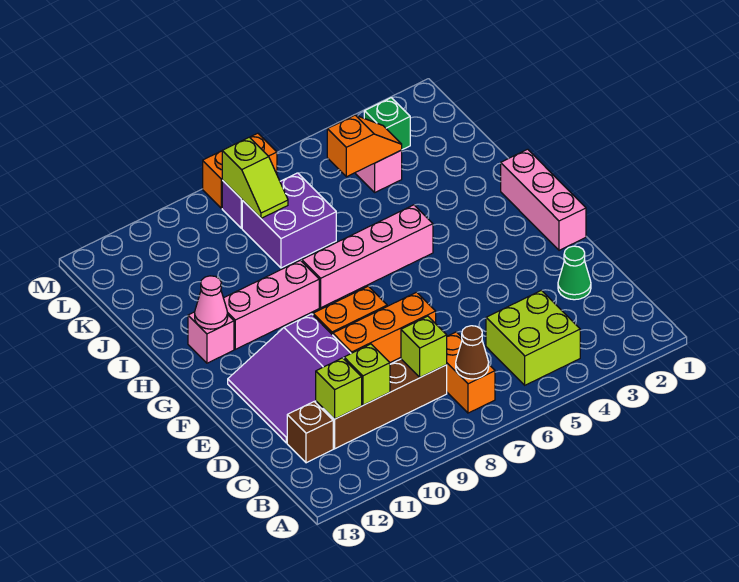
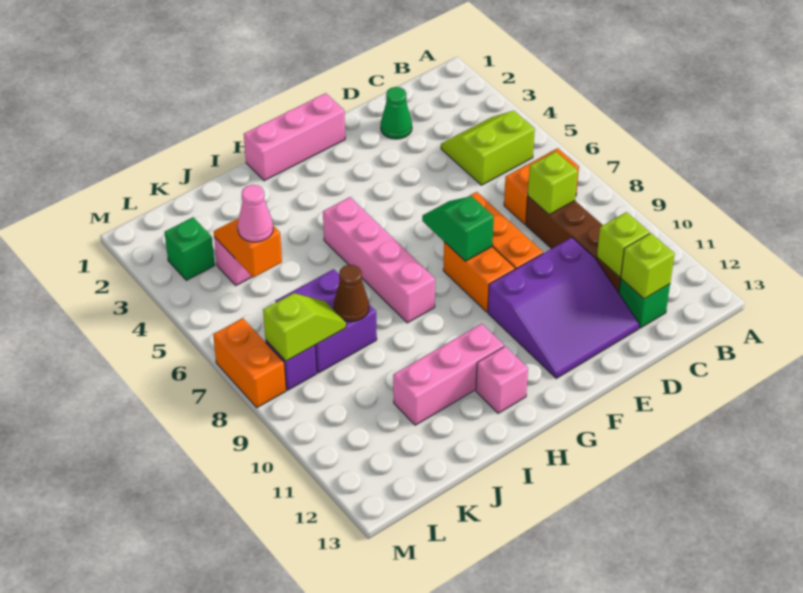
lime brick B4:C5 level 1 -> lime slope B4:C5 level 1 top 5
brown cone B7 level 2 -> brown cone J8 level 2
lime brick C10 level 2 -> lime brick C12 level 2
brown brick C12 level 1 -> green brick C12 level 1
none -> green slope F7:F8 level 2 top 8
pink brick H9:H11 level 1 -> pink brick H11:J11 level 1
pink cone H12 level 2 -> pink cone K5 level 3

